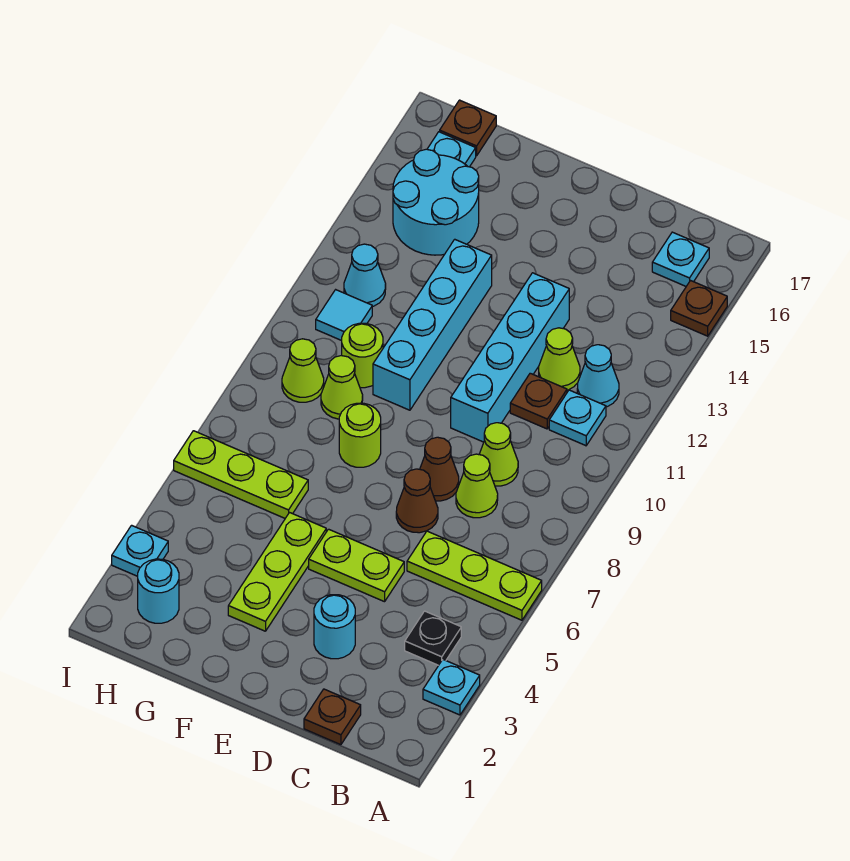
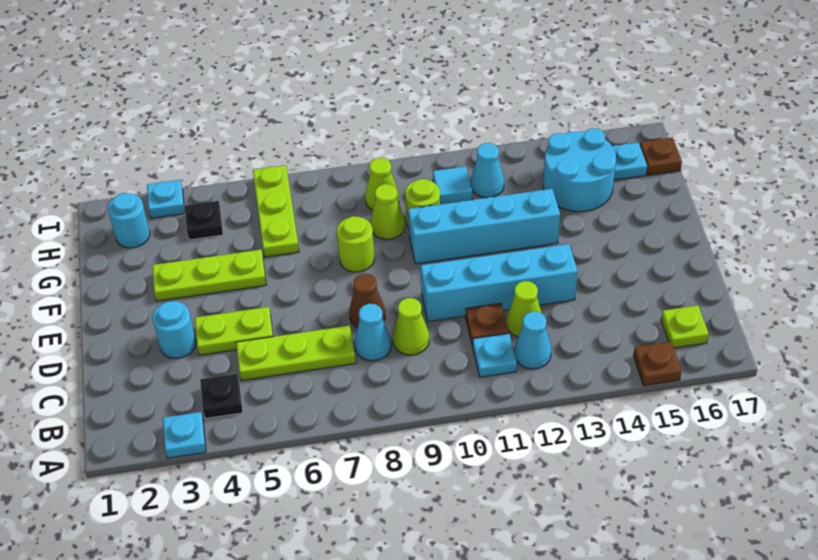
lime plate A6:C6 level 1 -> lime plate C5:C7 level 1
cyan plate B16 level 1 -> lime plate B16 level 1
brown plate C1 level 1 -> none
lime cone C8 level 1 -> cyan cone C8 level 1
lime plate D5:E5 level 1 -> lime plate D4:D5 level 1
brown cone D7 level 1 -> none
none -> black plate H4 level 1

